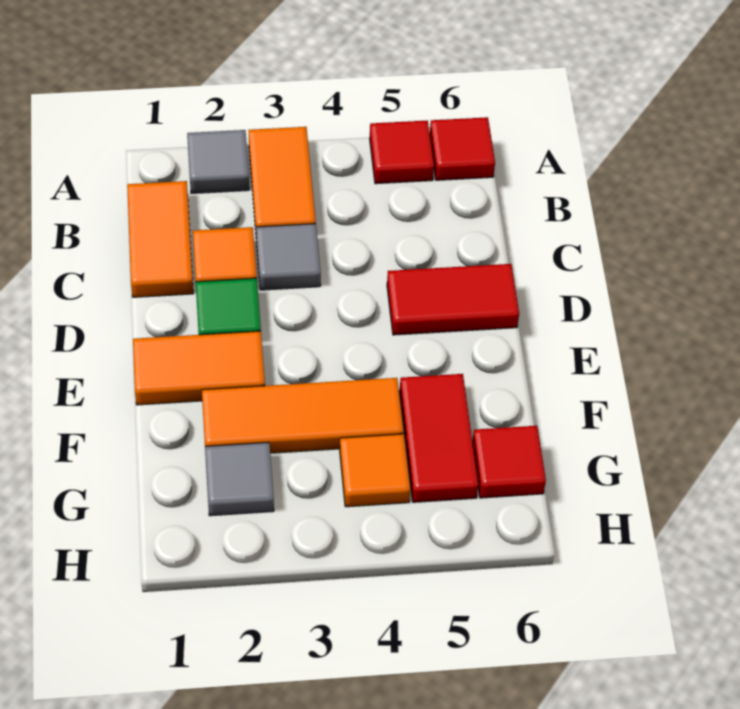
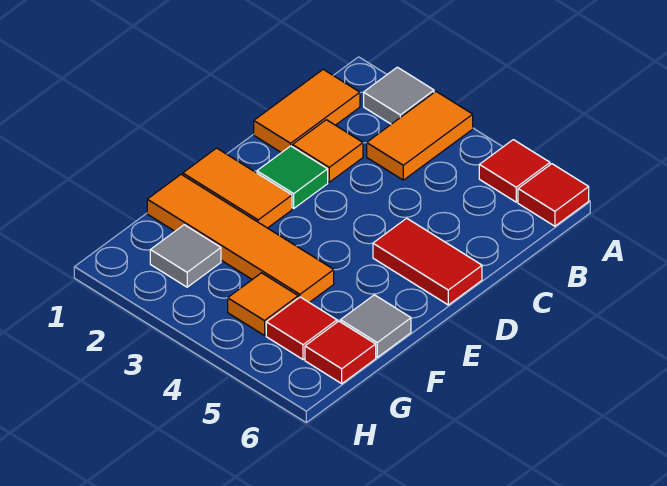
grey tile C3 level 1 -> grey tile F6 level 1
orange tile F2:F4 level 1 -> orange tile F1:F4 level 1
red tile F5:G5 level 1 -> red tile G5 level 1

